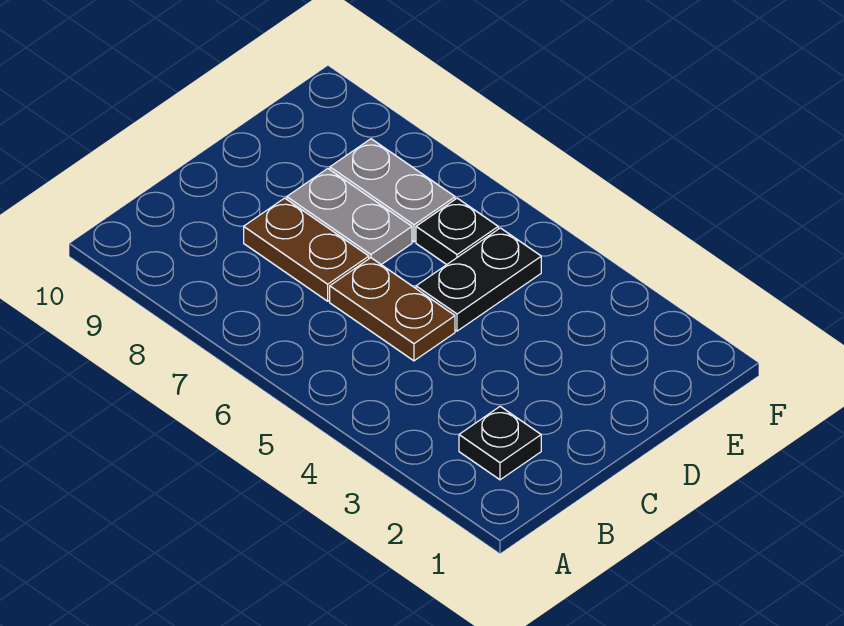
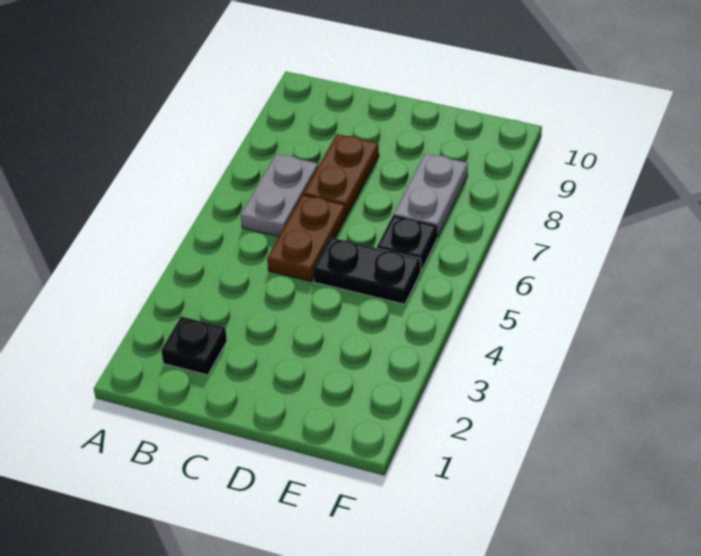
grey plate D7:D8 level 1 -> grey plate B6:B7 level 1

